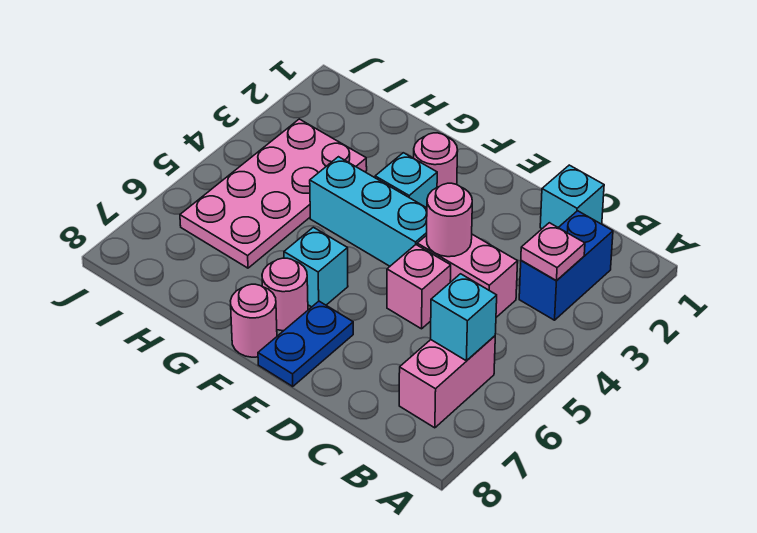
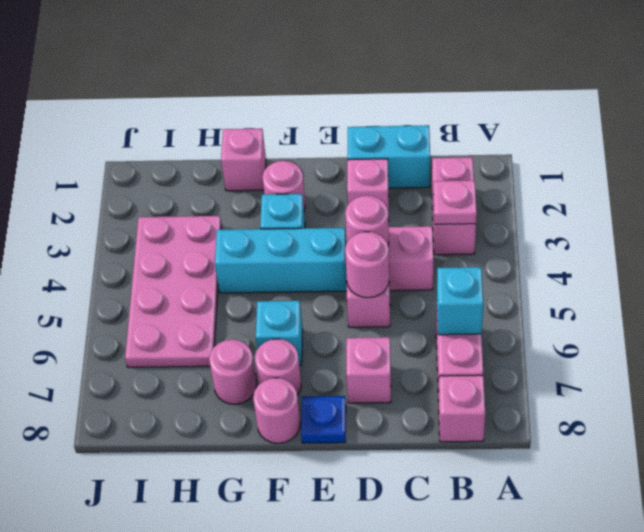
blue brick B2:B3 level 1 -> pink brick B2:B3 level 1
none -> pink brick B8 level 1
cyan brick C1 level 1 -> cyan brick C1:D1 level 1
none -> pink brick D2 level 1
none -> pink round brick D5 level 2
none -> pink brick D7 level 1
blue plate E7:E8 level 1 -> blue plate E8 level 1
none -> pink brick G1 level 1
none -> pink round brick G7 level 1

